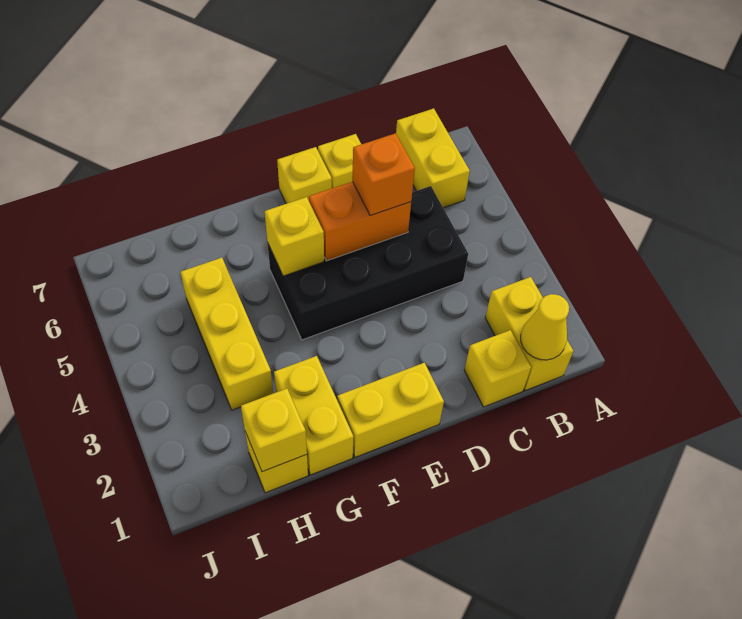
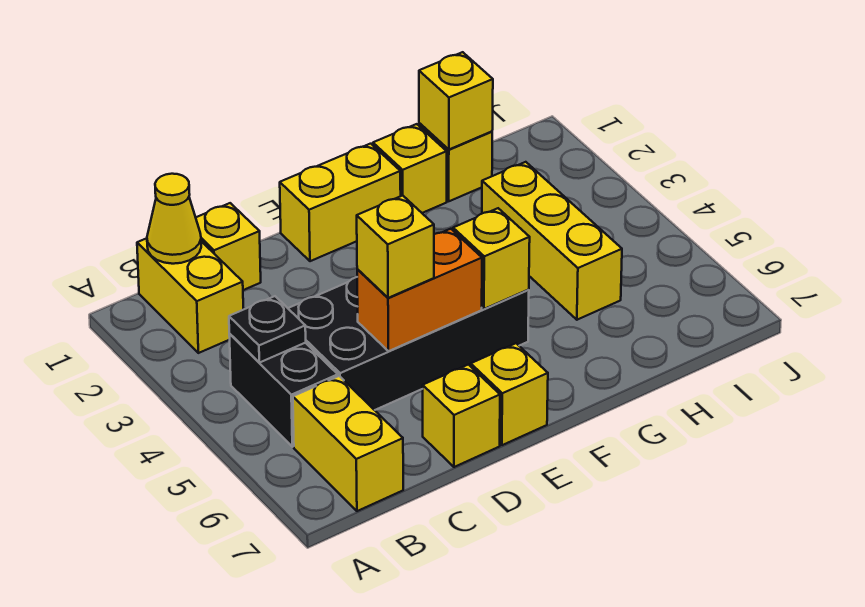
none -> black brick B4:B5 level 1
none -> black plate B4 level 2
orange brick D5 level 3 -> yellow brick D5 level 3
yellow brick G1:G2 level 1 -> yellow brick G1 level 1

